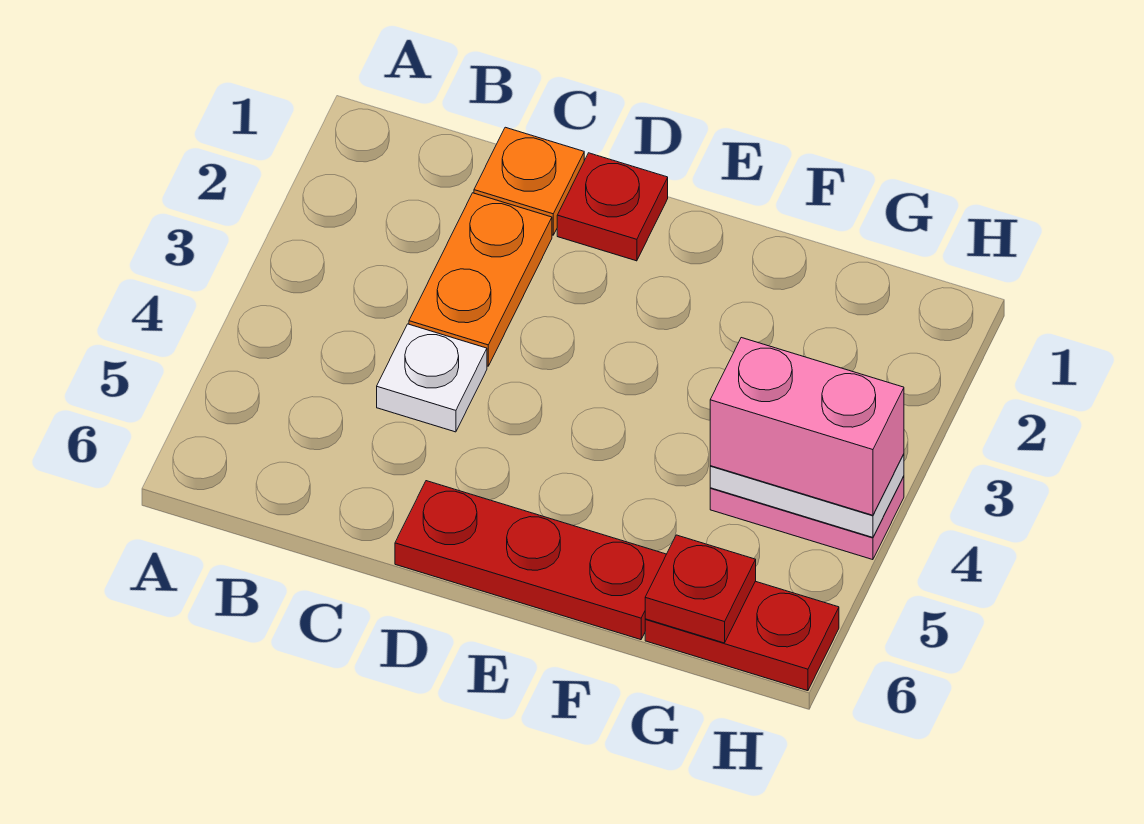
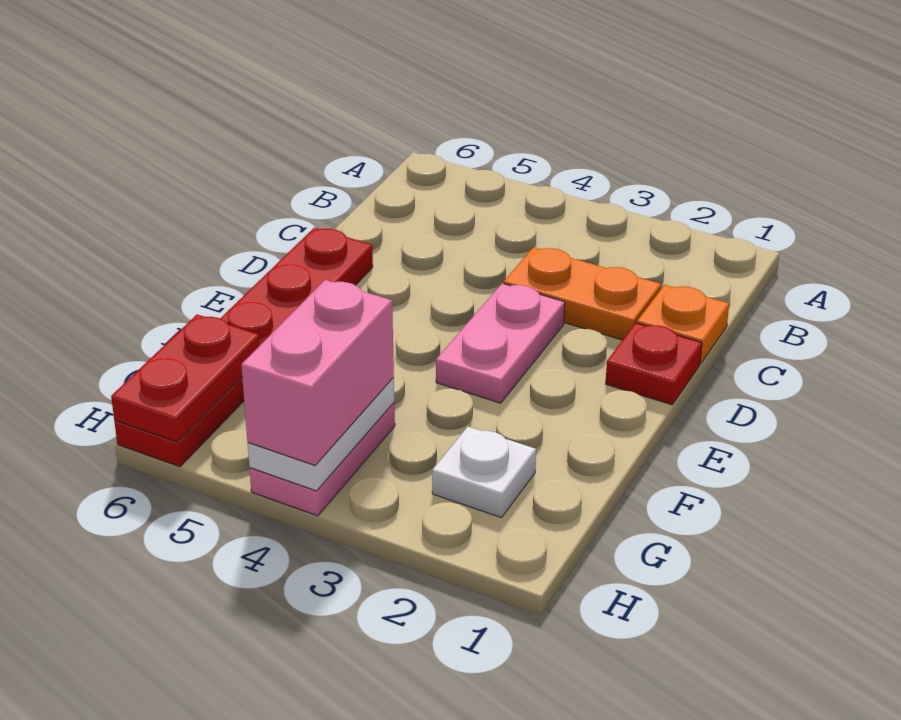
white plate C4 level 1 -> white plate G2 level 1
none -> pink plate D3:E3 level 1
red plate G6 level 2 -> red plate G6:H6 level 2

